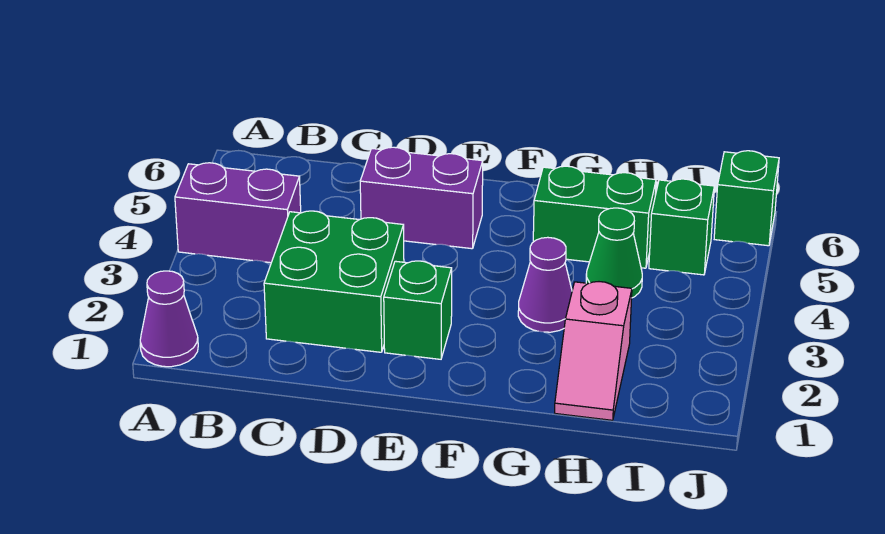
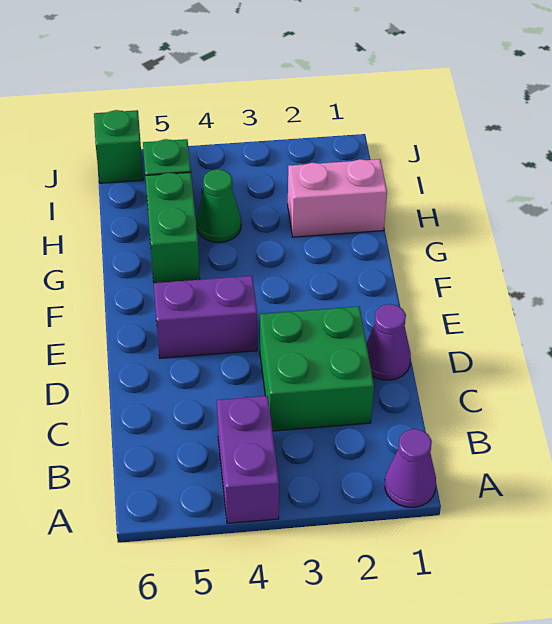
purple brick D5:E5 level 1 -> purple brick E4:E5 level 1
green brick E2 level 1 -> none
purple cone G3 level 1 -> purple cone D1 level 1
pink slope H1:H2 level 1 top 2 -> pink brick H1:H2 level 1

